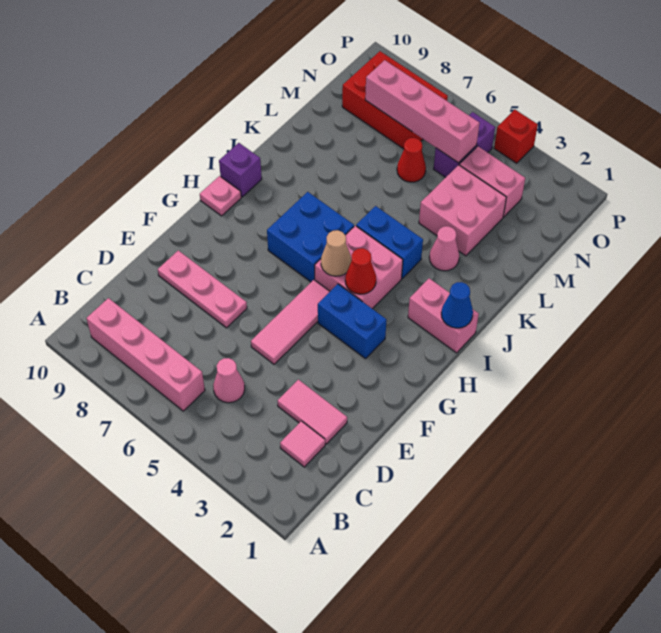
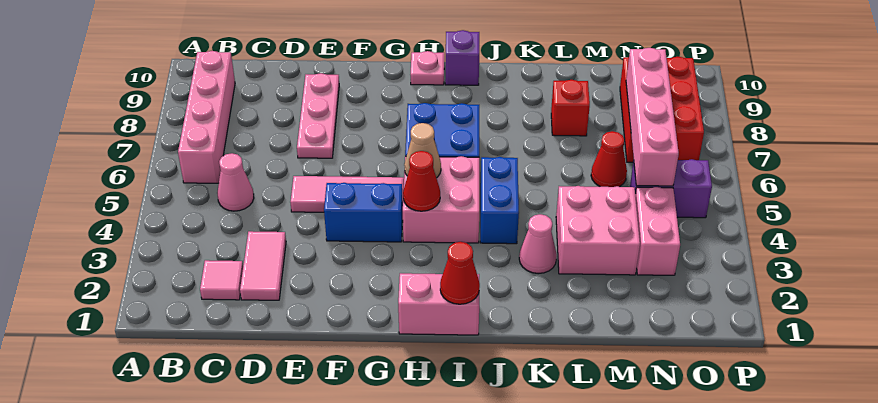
blue brick G3:G4 level 1 -> blue brick F4:G4 level 1
pink brick I1:I2 level 1 -> pink brick H1:I1 level 1
blue cone I1 level 2 -> red cone I1 level 2
red brick P4 level 1 -> red brick L8 level 1

